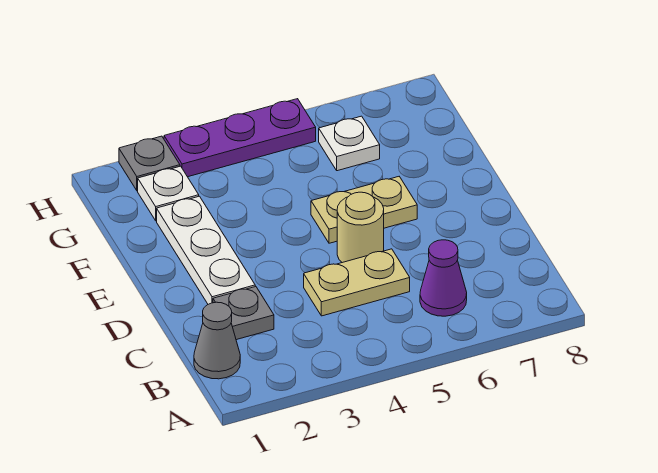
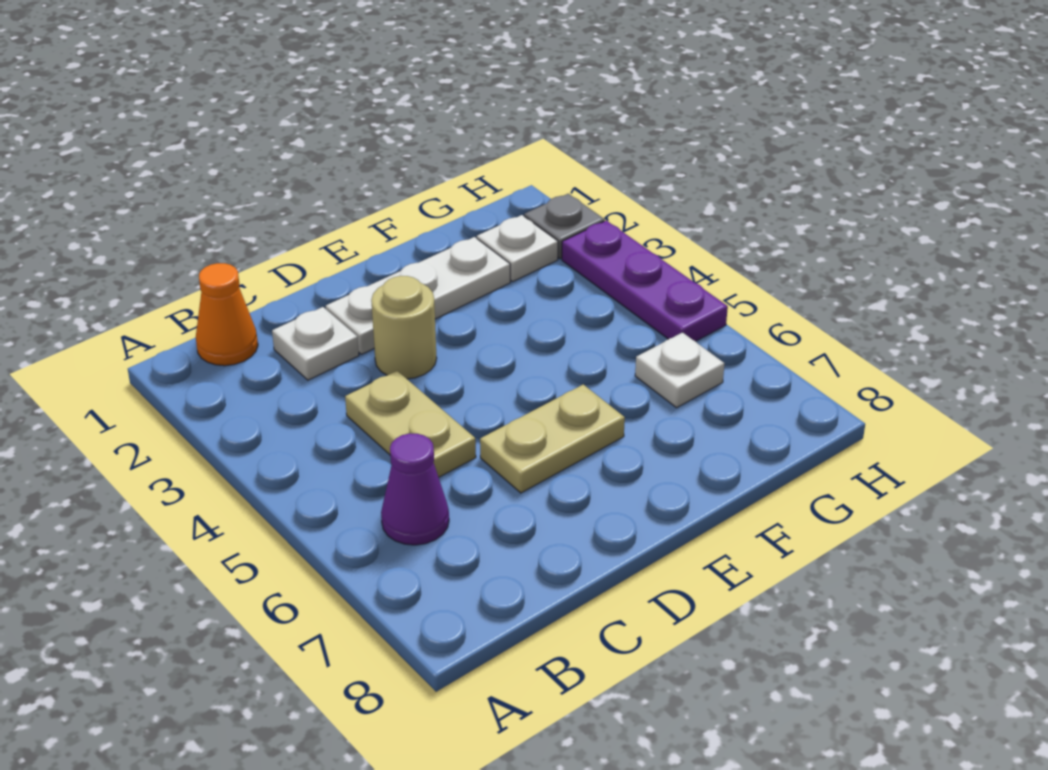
grey cone B1 level 1 -> orange cone B1 level 1
grey plate C2 level 1 -> white plate C2 level 1
tan round brick D5 level 1 -> tan round brick D3 level 1
tan plate E5:E6 level 1 -> tan plate D6:E6 level 1

